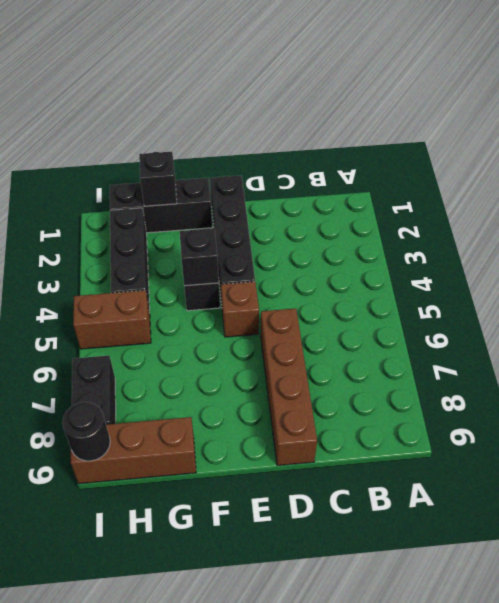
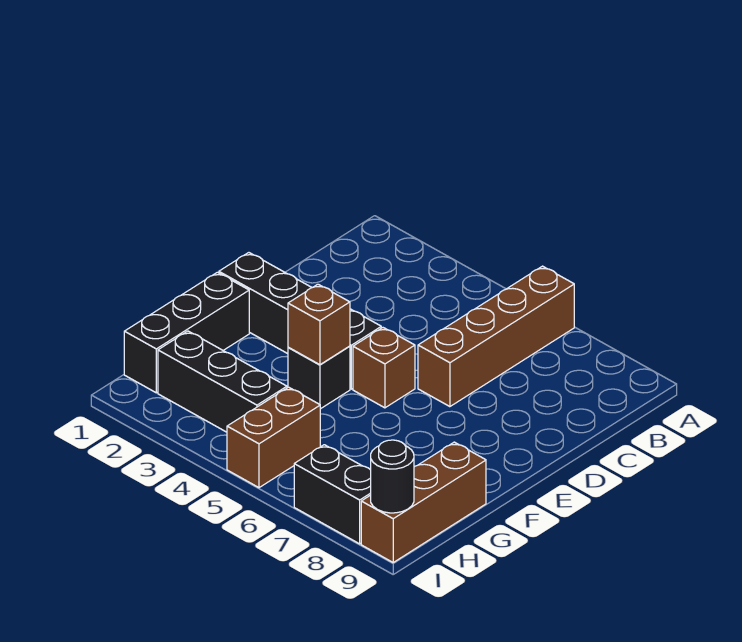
brown brick D6:D9 level 1 -> brown brick A6:D6 level 1
black brick F4 level 2 -> brown brick F4 level 2
black brick G1 level 2 -> none

